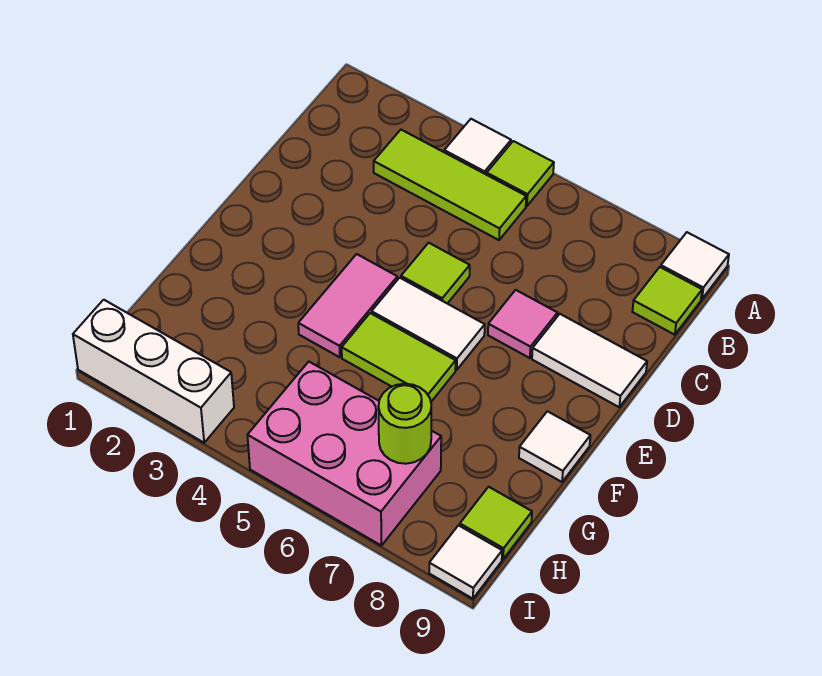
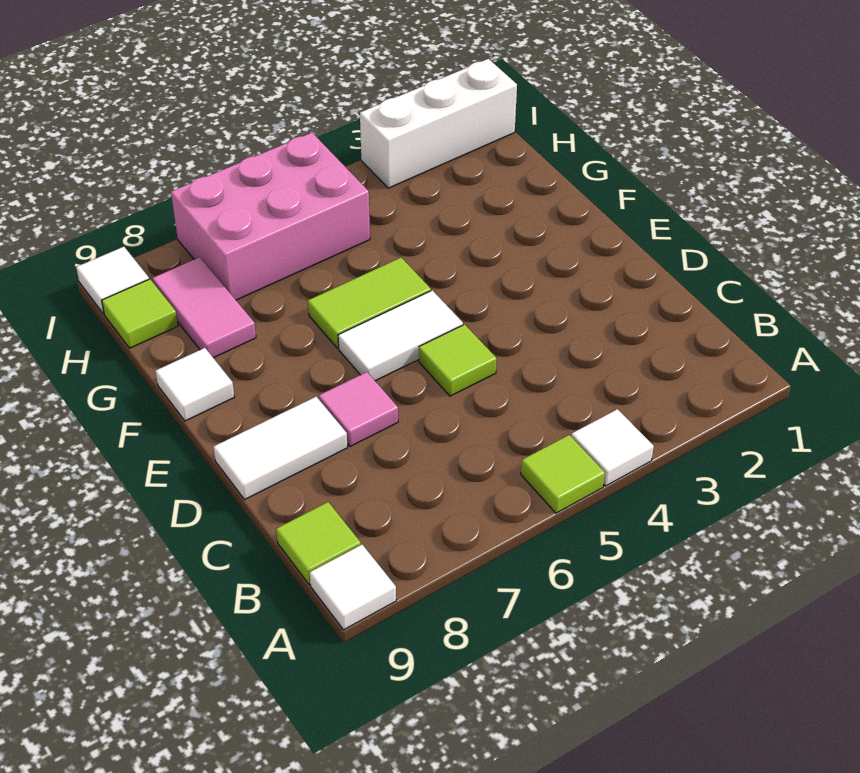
lime tile B3:B5 level 1 -> none
pink tile E4:F4 level 1 -> pink tile G8:H8 level 1
lime round brick H7 level 2 -> none

